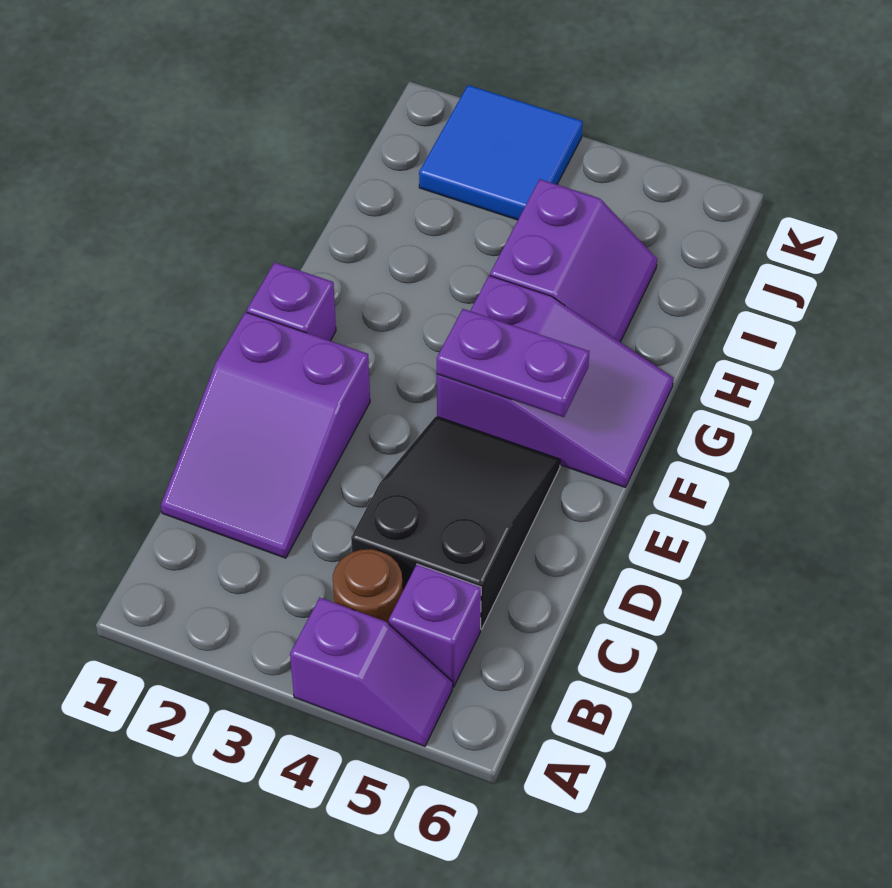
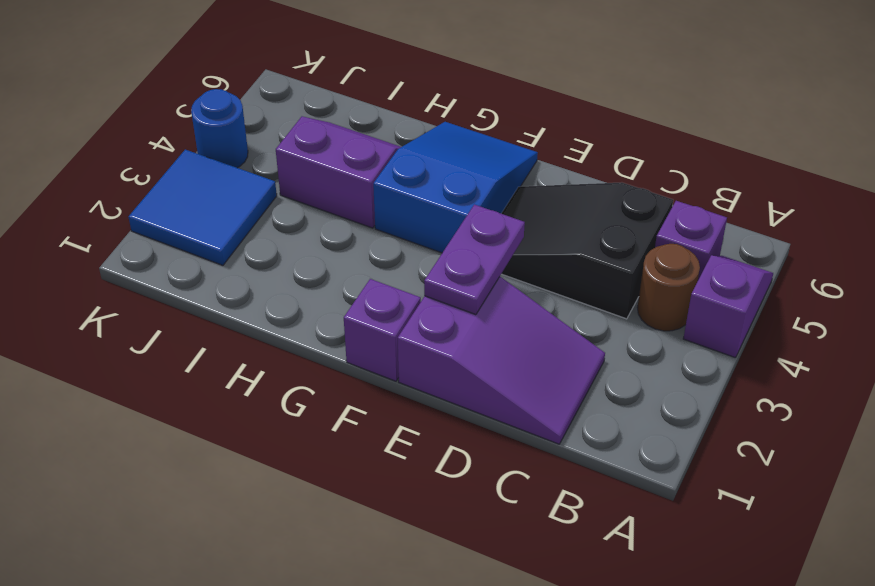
purple slope F4:G6 level 1 top 4 -> blue slope F4:G6 level 1 top 4
purple plate F4:F5 level 2 -> purple plate E2:E3 level 2
none -> blue round brick K4 level 1

